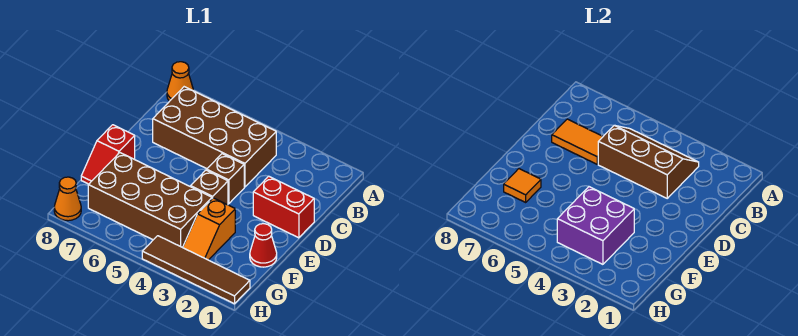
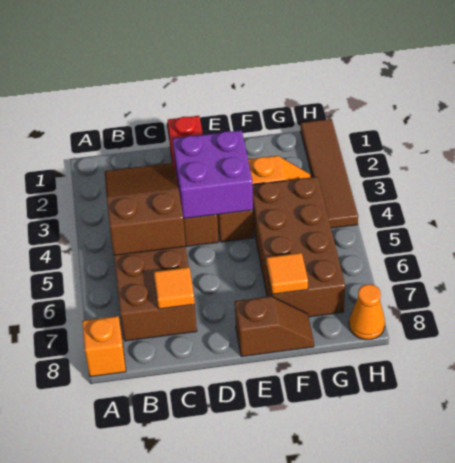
orange cone A8 level 1 -> orange brick A8 level 1
brown slope B3:C5 level 2 top C -> brown slope B3:C5 level 2 top 5
orange tile C6:C7 level 2 -> orange tile C7 level 2
red slope E8:F8 level 1 top E -> brown slope E8:F8 level 1 top E
red cone F1 level 1 -> none
purple brick F3:G4 level 2 -> purple brick D3:E4 level 2

